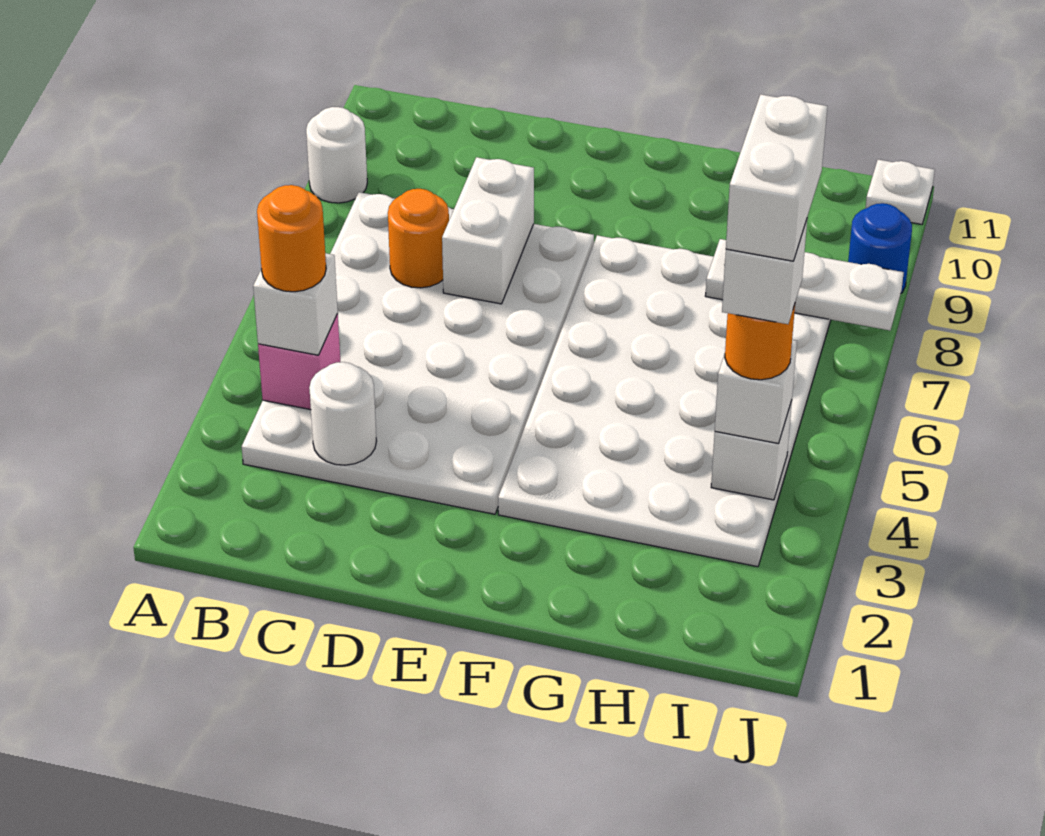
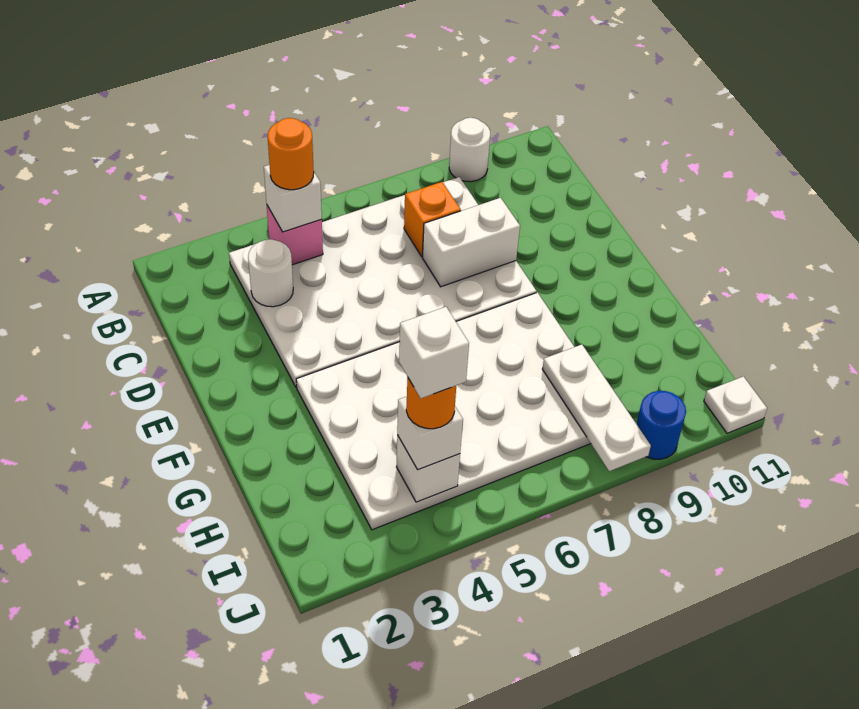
orange round brick C7 level 2 -> orange brick C7 level 2
white brick I4:I5 level 6 -> none

